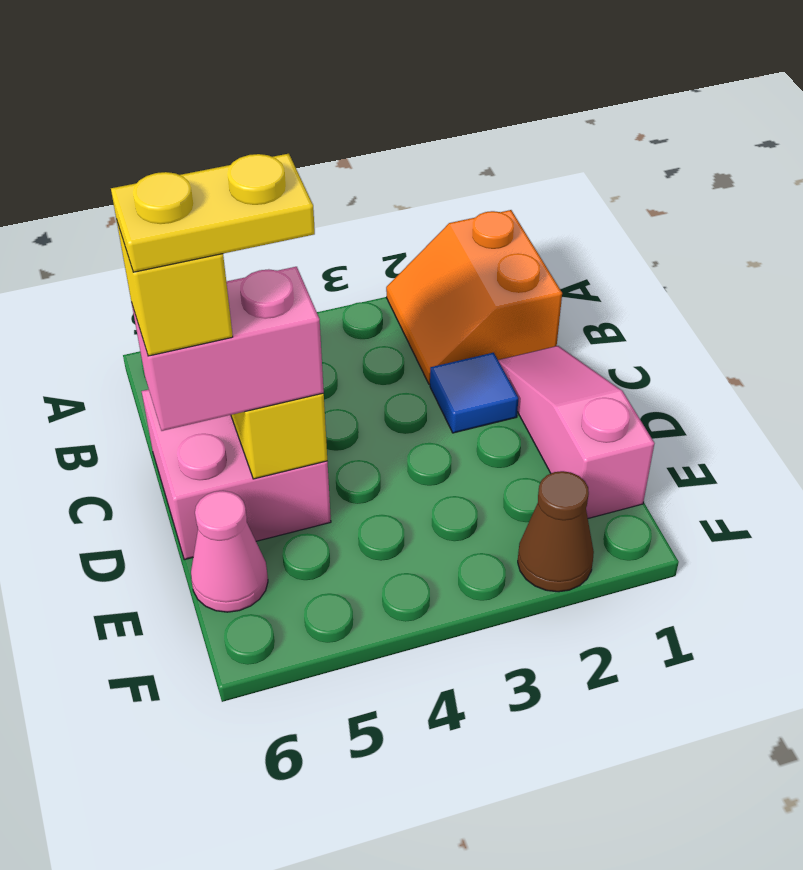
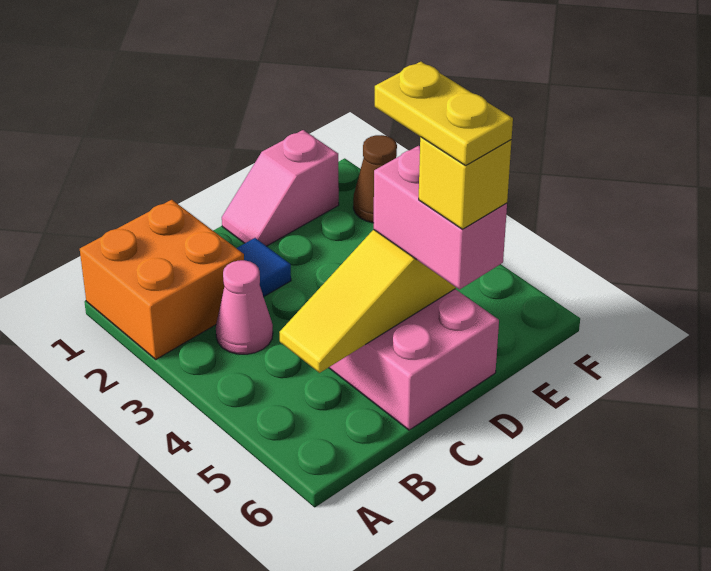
orange slope A1:B2 level 1 top 1 -> orange brick A1:B2 level 1
pink slope C1:E1 level 1 top E -> pink slope D1:E1 level 1 top E
pink cone E6 level 1 -> pink cone B3 level 1

